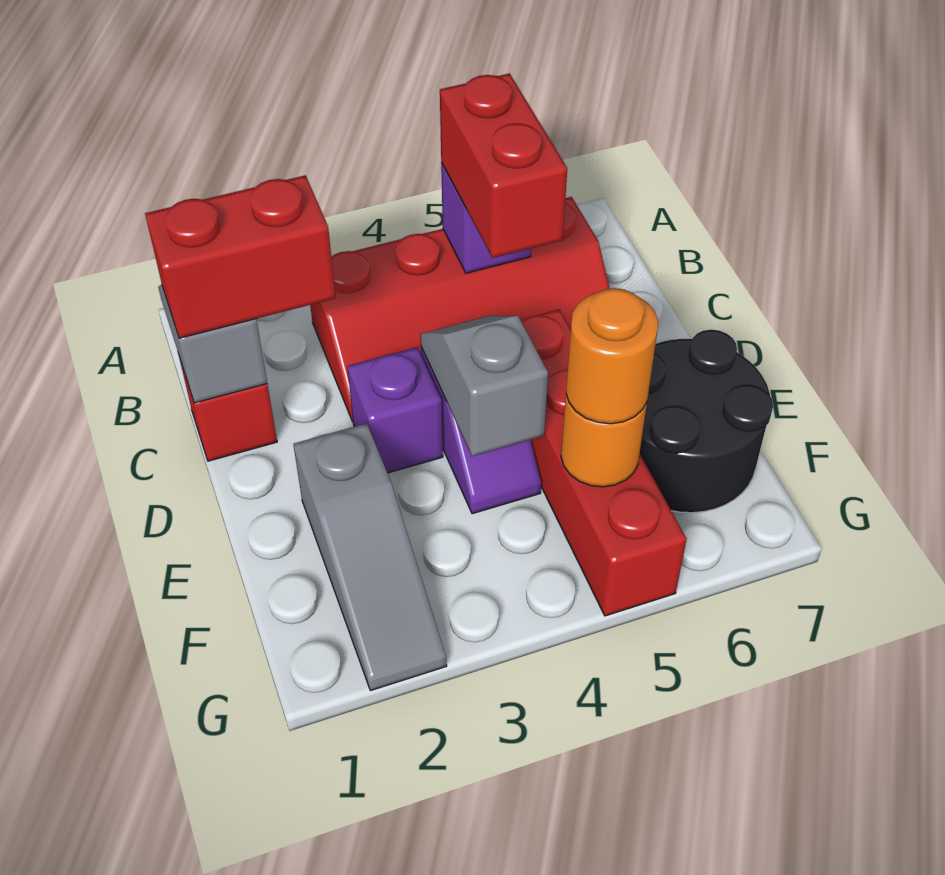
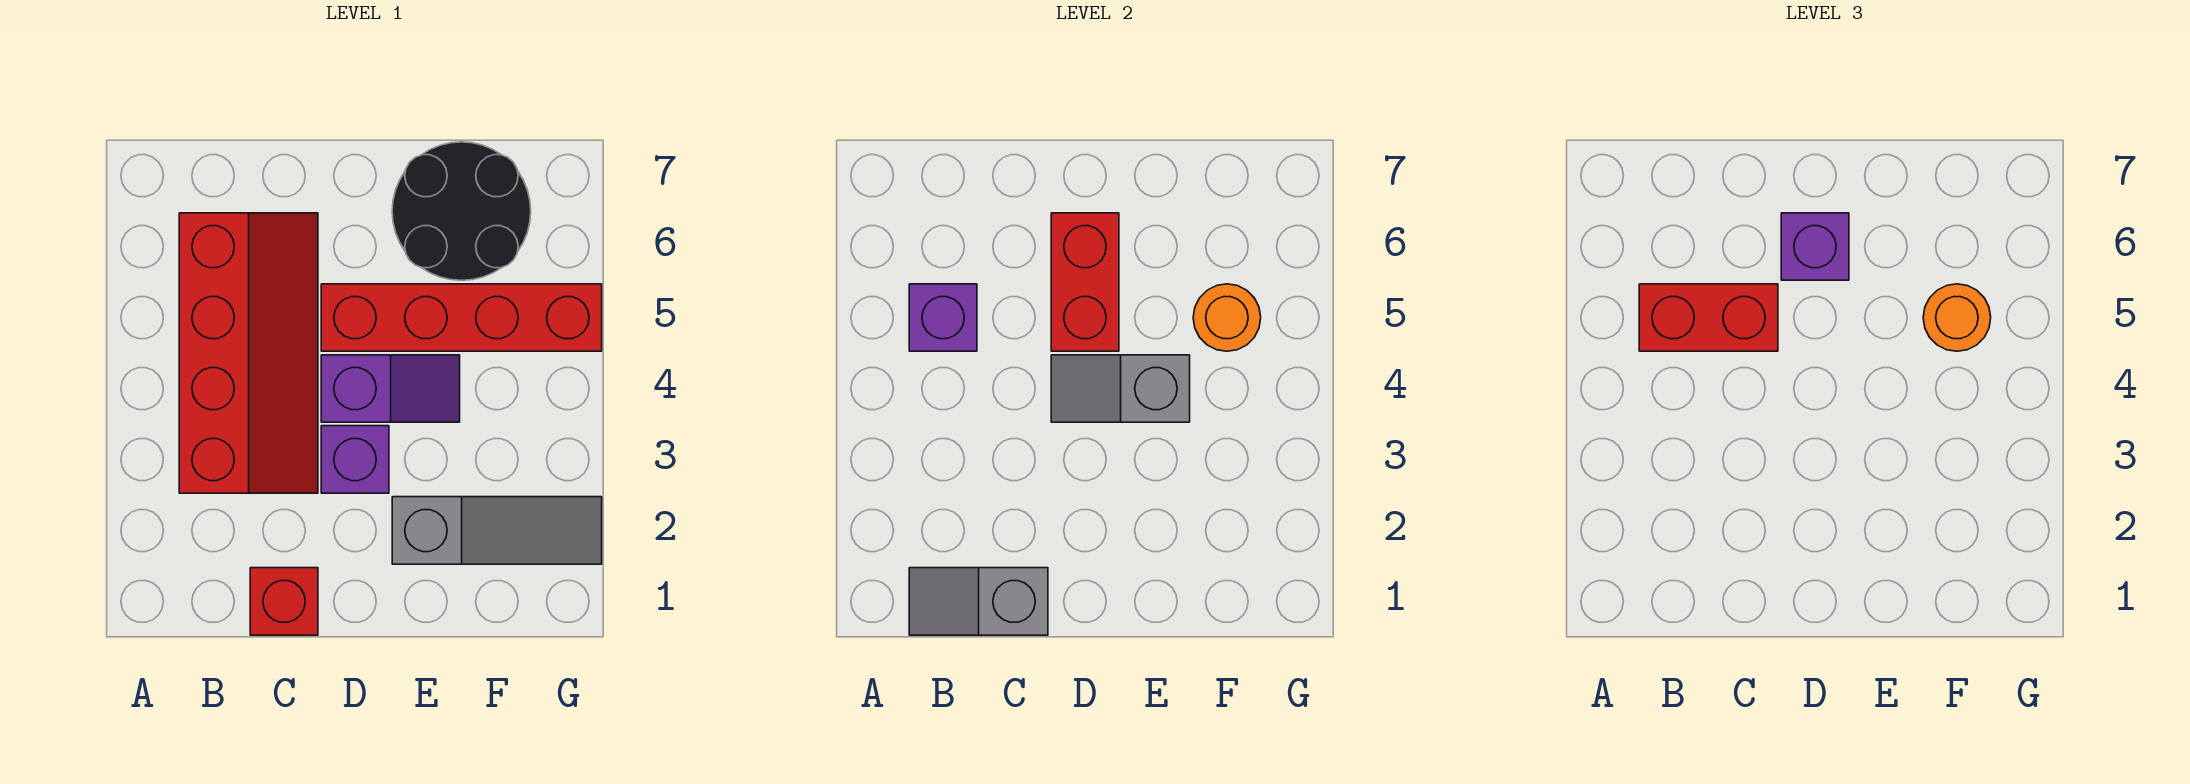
red brick C1:C2 level 3 -> red brick D5:D6 level 2
none -> purple brick D6 level 3

